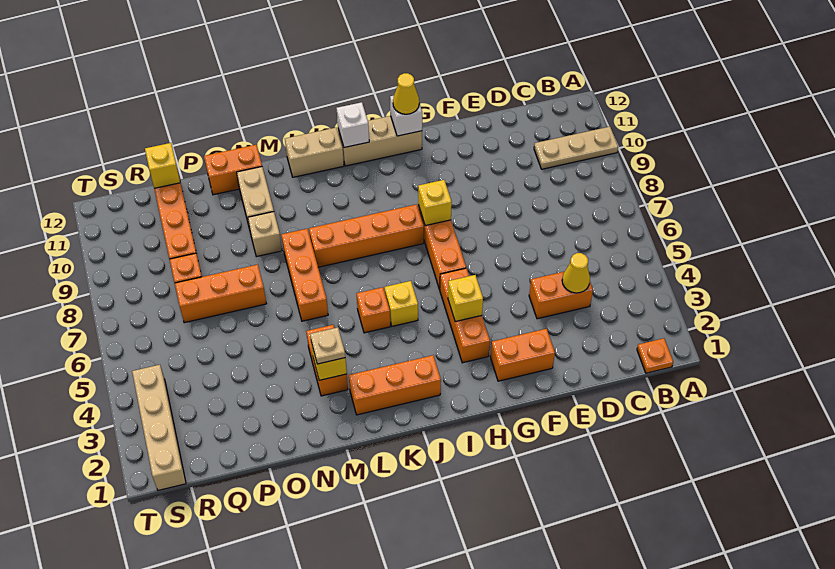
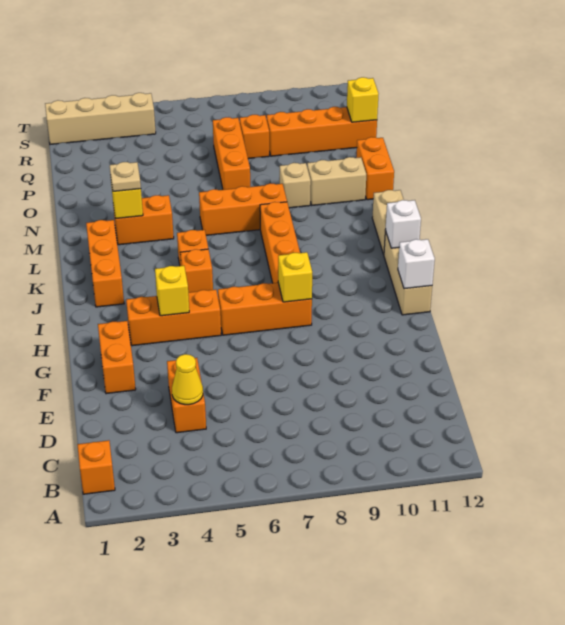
tan plate A10:C10 level 1 -> none
orange plate B1 level 1 -> orange brick B1 level 1
yellow cone H12 level 3 -> none
yellow brick J5 level 1 -> orange brick J5 level 1

